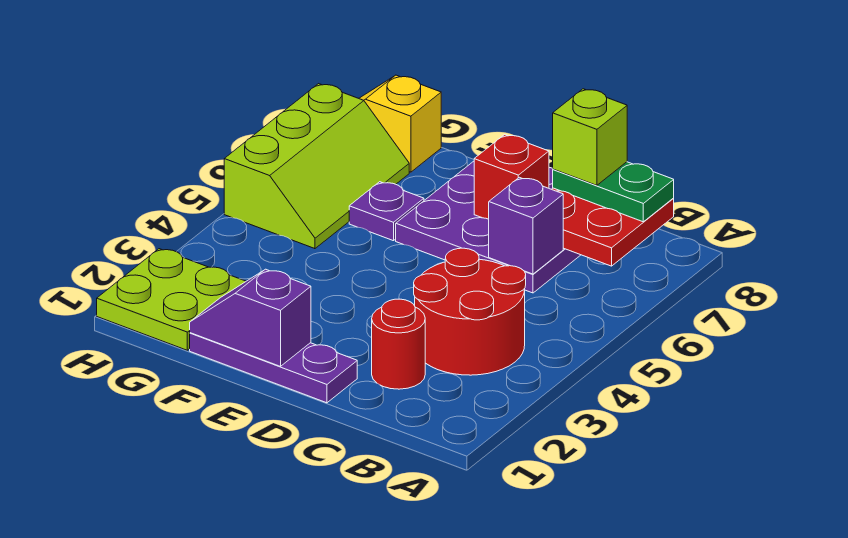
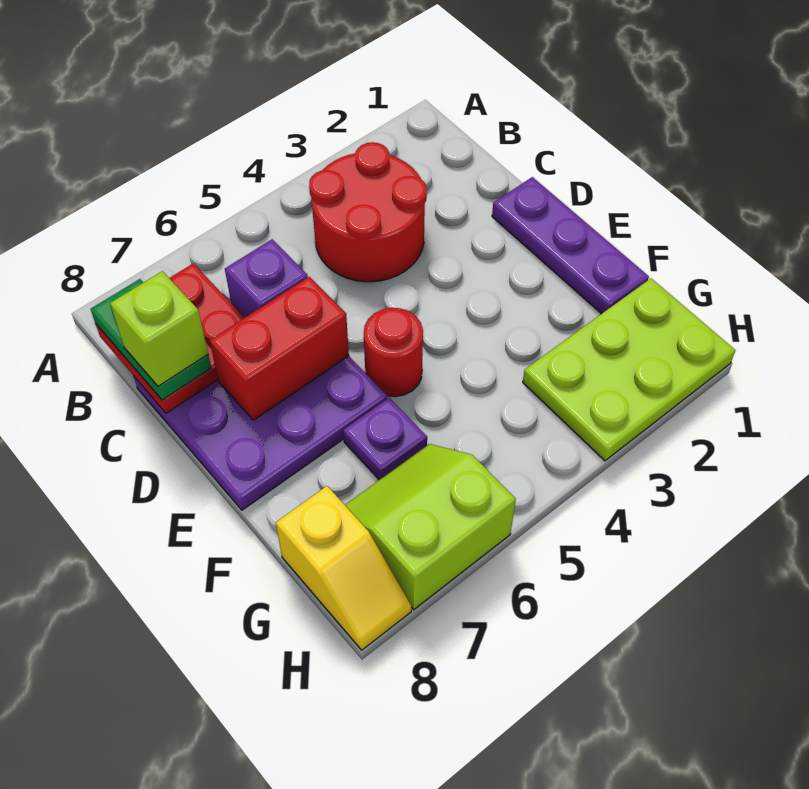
red round brick C2 level 1 -> red round brick E5 level 1
red brick D7 level 2 -> red brick D6:D7 level 2
purple slope E1:F1 level 2 top E -> none
lime plate G1:H2 level 1 -> lime plate G1:H3 level 1
lime slope G5:H7 level 1 top H -> lime slope G6:H7 level 1 top H

